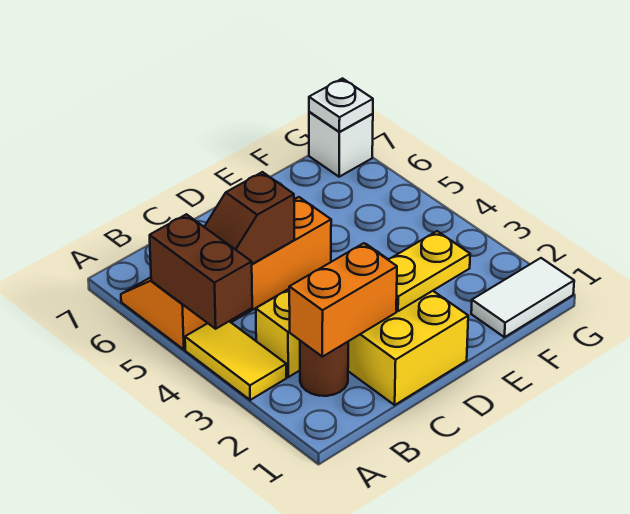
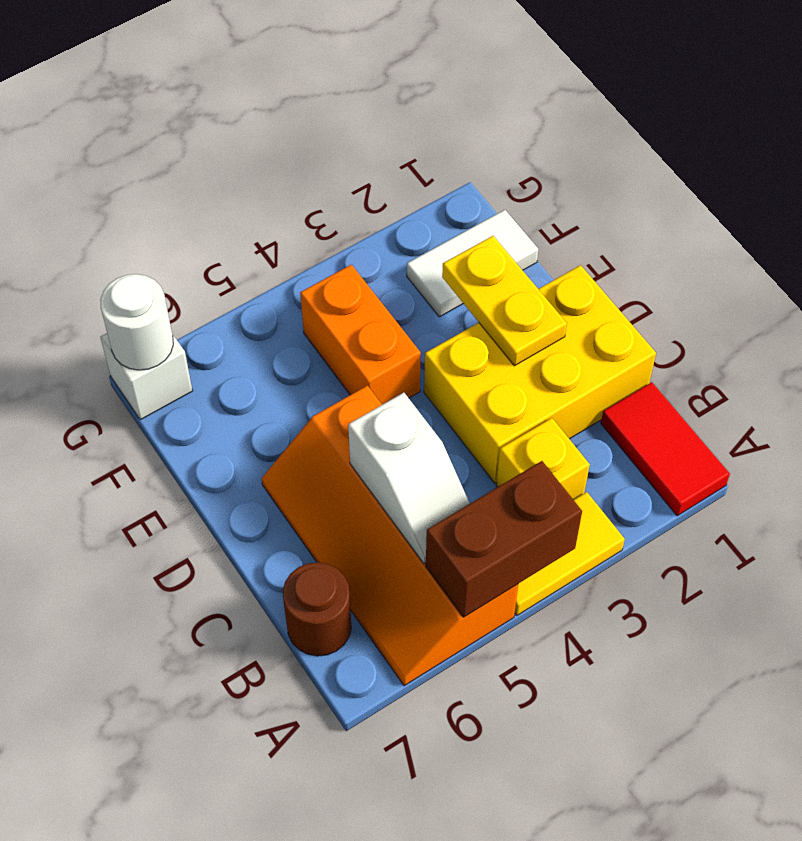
none -> red tile A1:B1 level 1
brown round brick B2 level 1 -> brown round brick B7 level 1
orange brick B2:C2 level 2 -> orange brick E4:F4 level 1
brown slope B5:C5 level 2 top C -> white slope B5:C5 level 2 top C
white tile F1:G1 level 1 -> white tile F1:F2 level 1
white plate G7 level 2 -> white round brick G7 level 2

